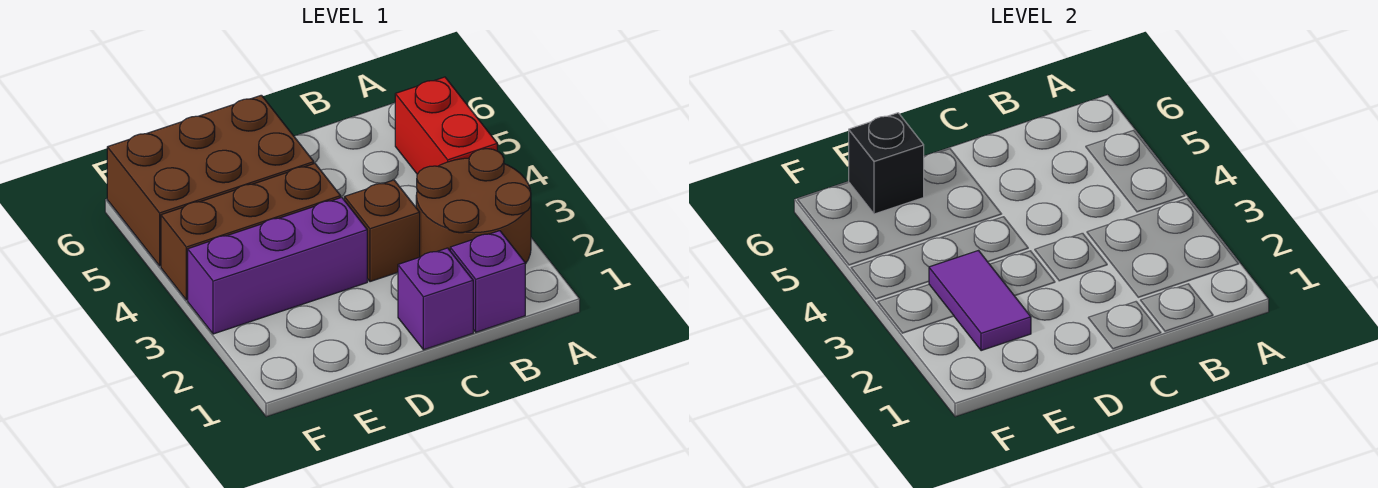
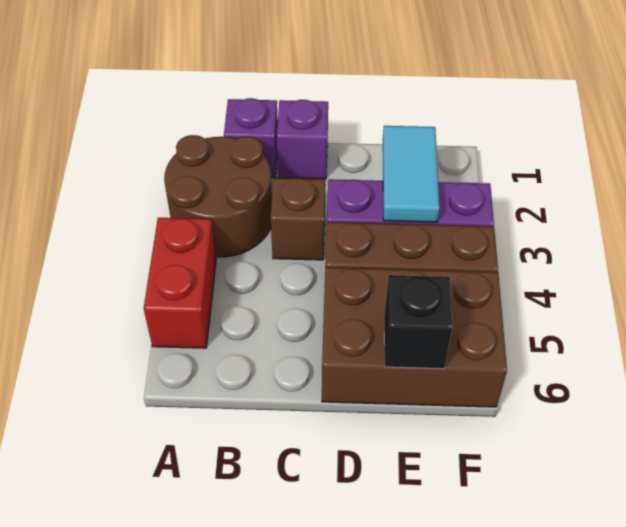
purple tile E2:E3 level 2 -> cyan tile E2:E3 level 2

